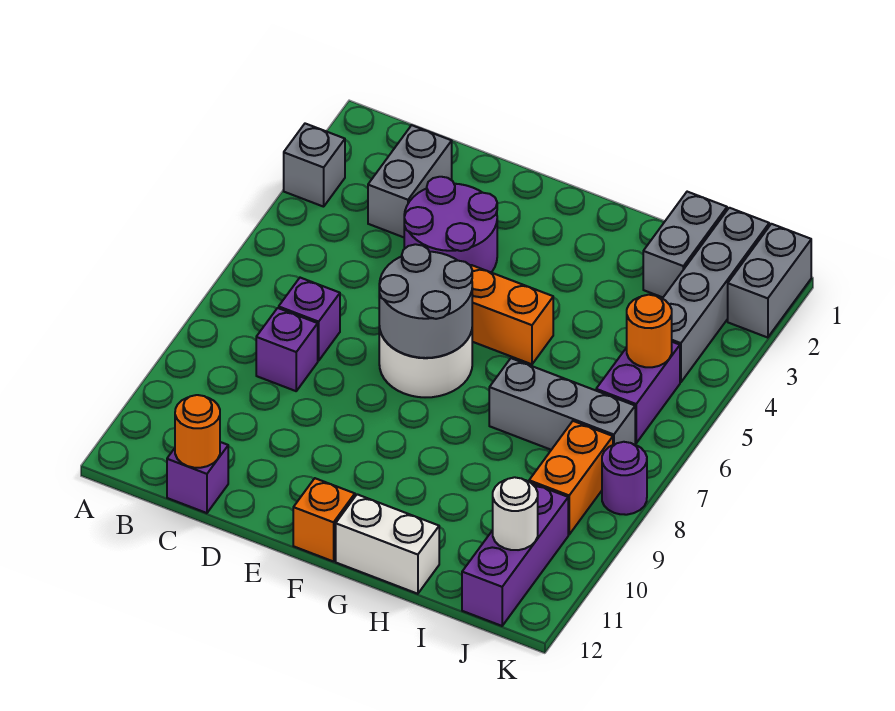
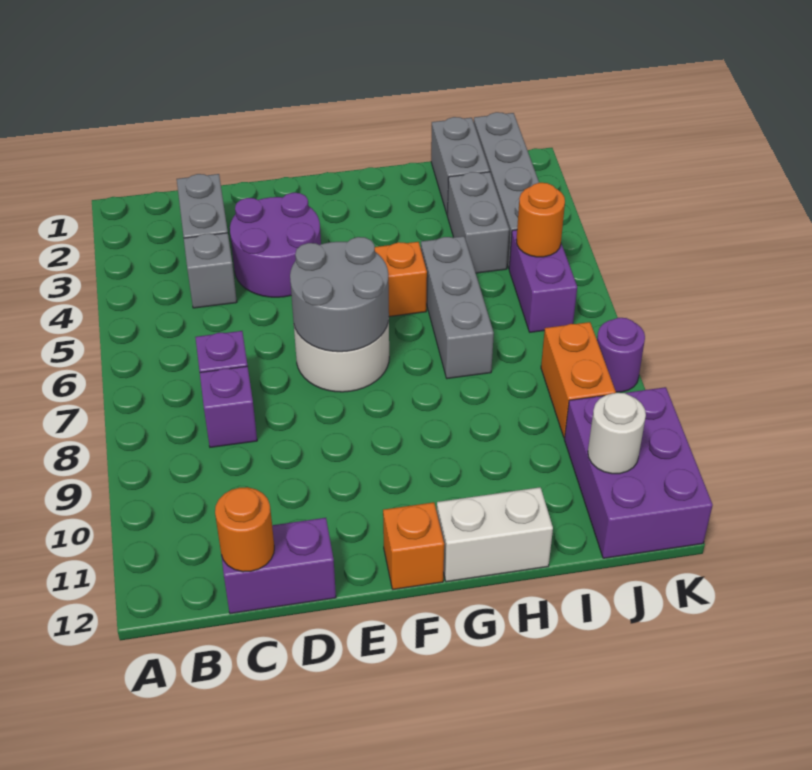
grey brick A3 level 1 -> grey brick C4 level 1
purple brick C12 level 1 -> purple brick C12:D12 level 1
grey brick H7:J7 level 1 -> grey brick H5:H7 level 1
purple brick J10:J12 level 1 -> purple brick J10:K12 level 1
grey brick K1:K2 level 1 -> grey brick I3:I4 level 1

